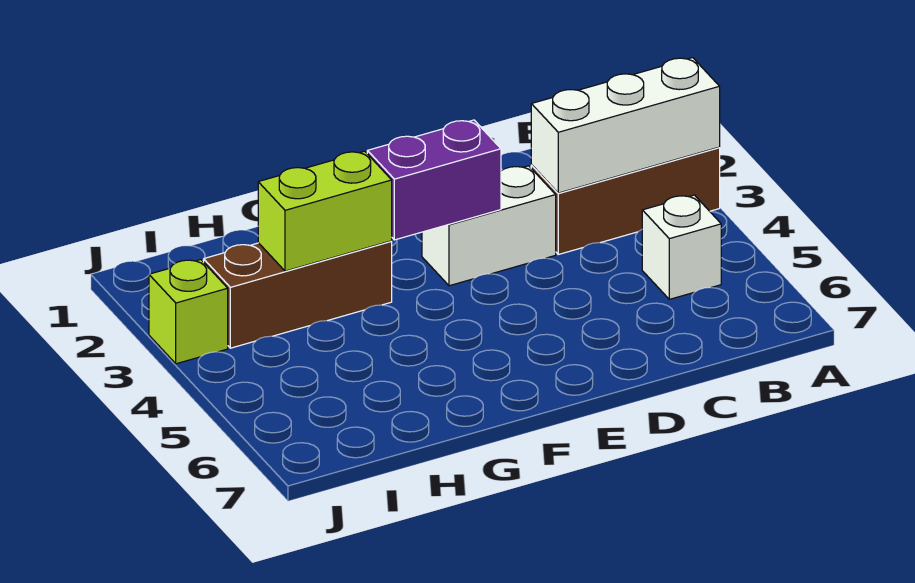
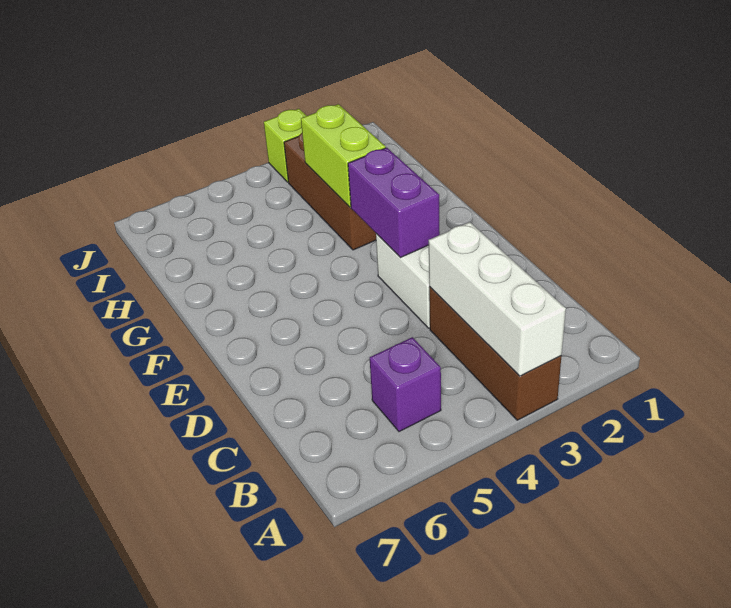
white brick B5 level 1 -> purple brick B5 level 1

